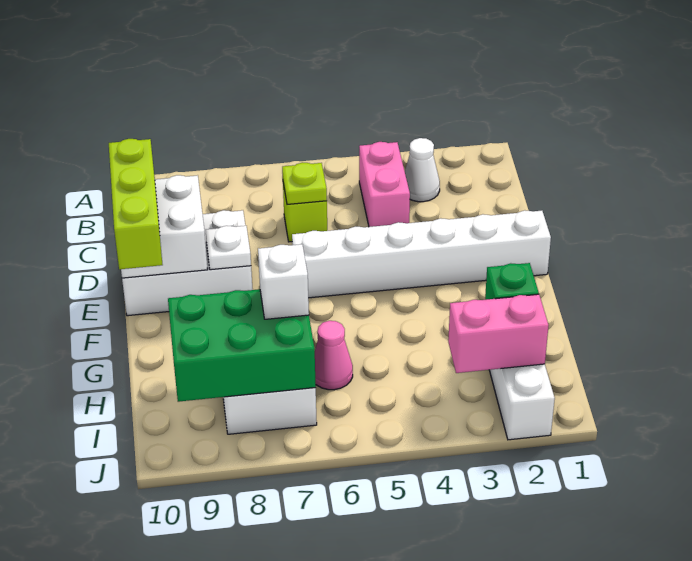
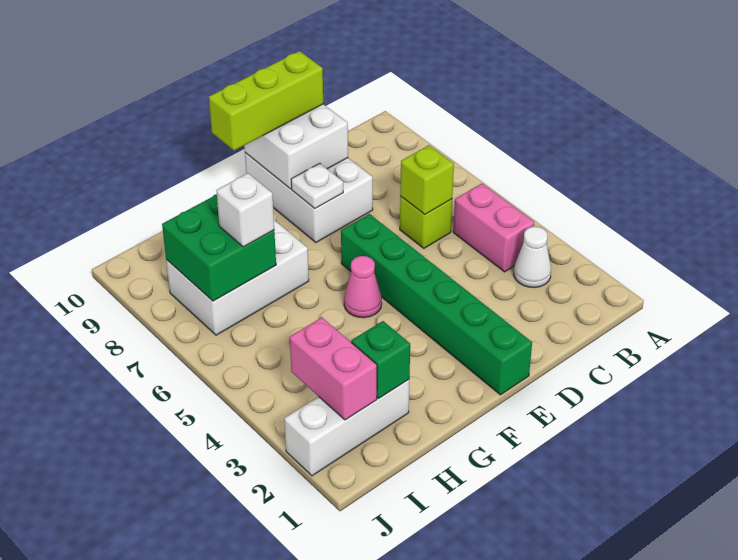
pink brick B4:C4 level 1 -> pink brick B4:B5 level 1
lime plate C6 level 2 -> lime brick C6 level 2
white brick E1:E6 level 1 -> green brick E1:E6 level 1
pink cone H6 level 1 -> pink cone F5 level 1
green brick H7:I9 level 2 -> green brick H7:I8 level 2

